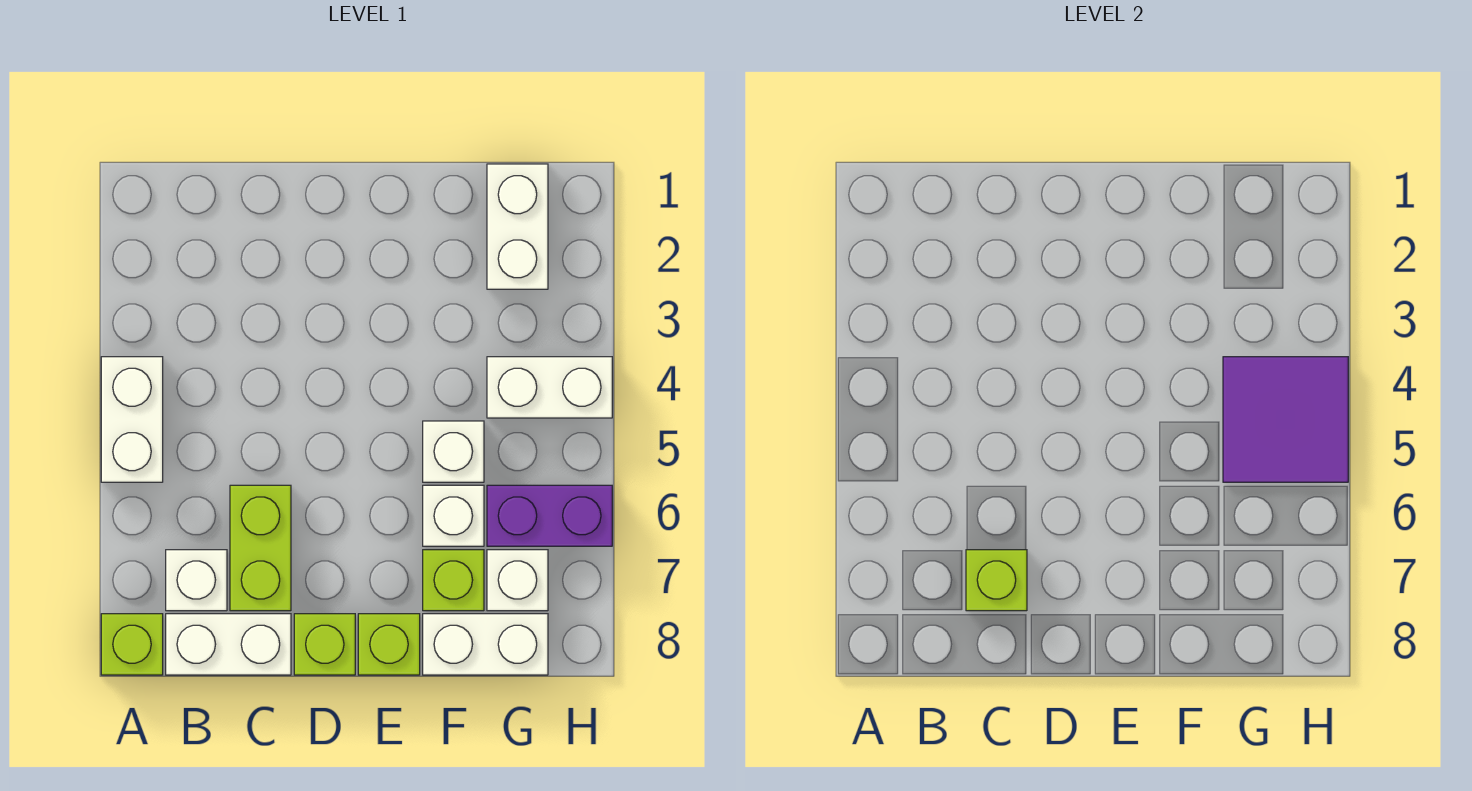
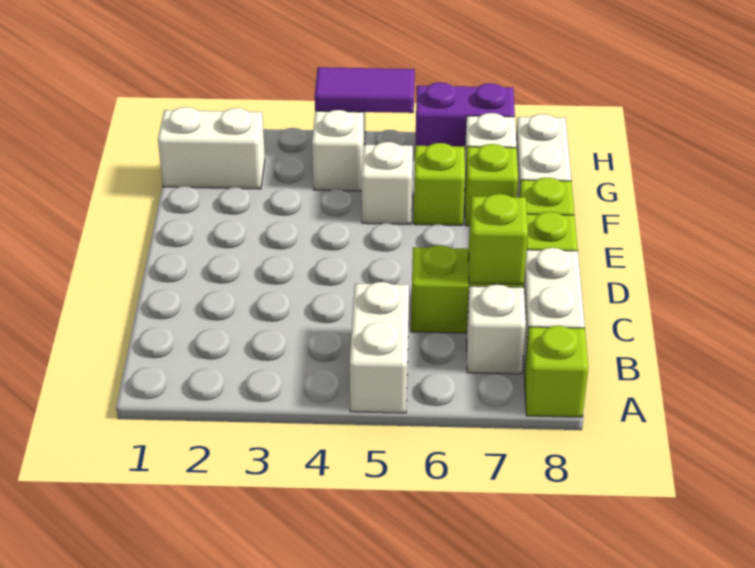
white brick A4:A5 level 1 -> white brick A5:B5 level 1
white brick F6 level 1 -> lime brick F6 level 1
purple tile G4:H5 level 2 -> purple tile H4:H5 level 2
purple brick G6:H6 level 1 -> purple brick H6:H7 level 1

